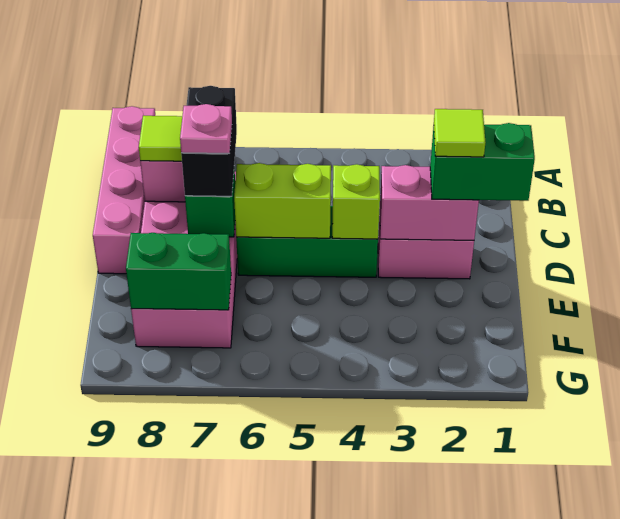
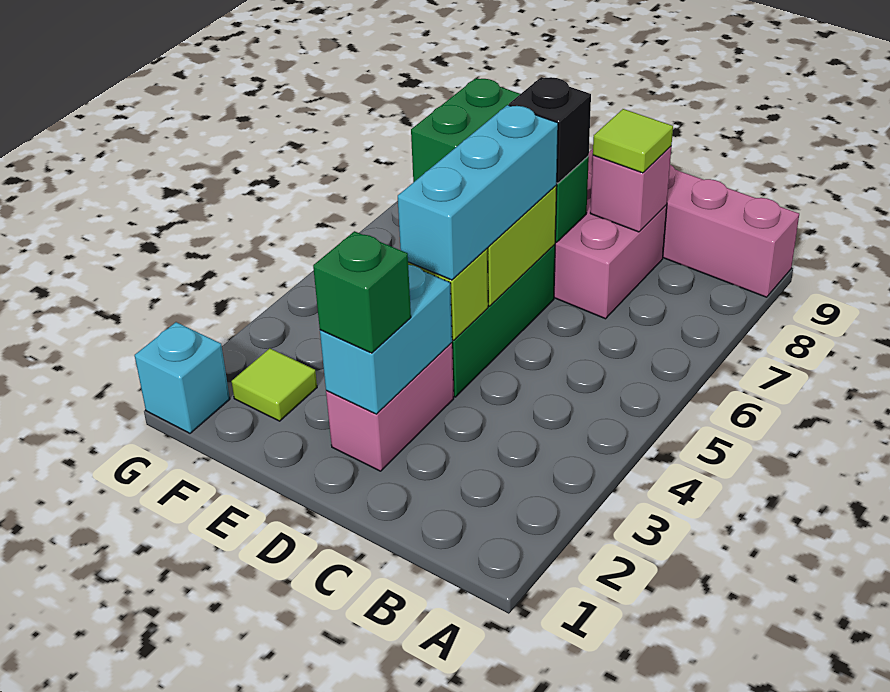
black brick C7:D7 level 3 -> black brick D7 level 3
green brick D1:D2 level 3 -> green brick D2 level 3
pink brick D2:D3 level 2 -> cyan brick D2:D3 level 2
lime tile D2 level 4 -> lime tile F2 level 1
none -> cyan brick D4:D6 level 3
pink plate D7 level 4 -> none
none -> cyan brick G1 level 1

